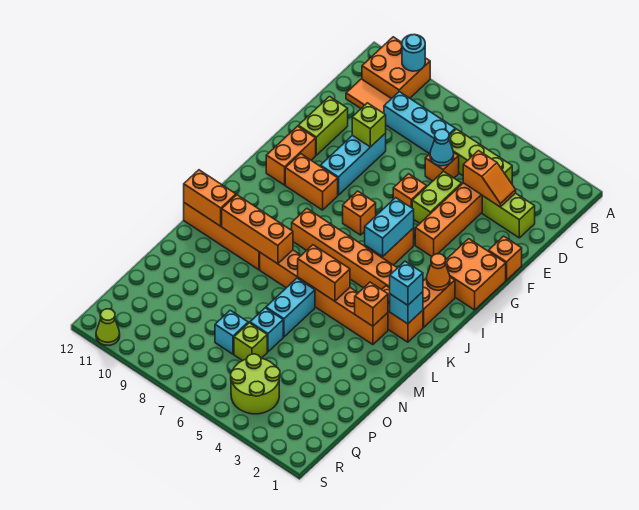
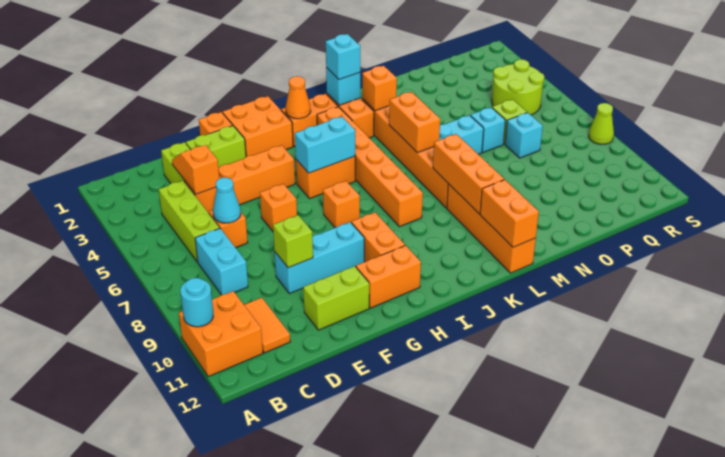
cyan brick C7:C9 level 1 -> cyan brick C7:C8 level 1
lime brick E5:F5 level 1 -> lime brick E2:F2 level 1
lime cone S11 level 1 -> lime cone S8 level 1

